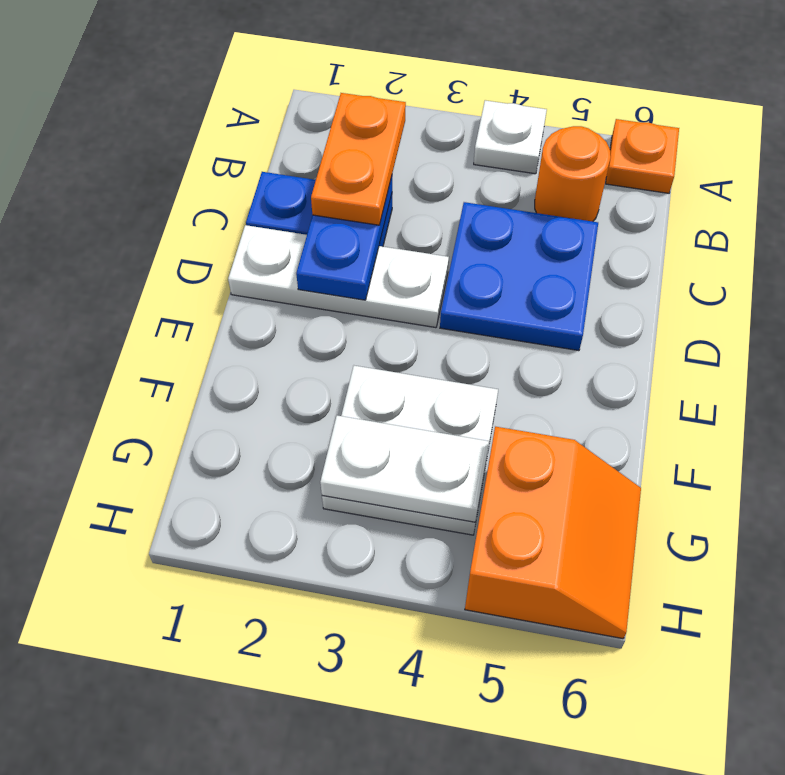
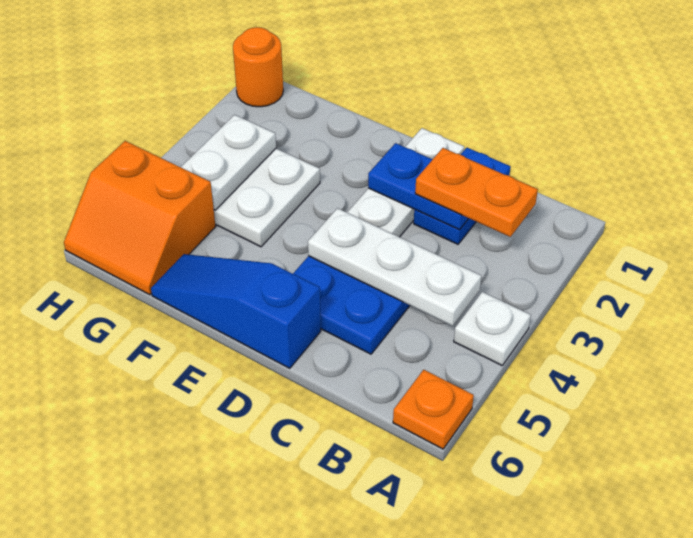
none -> white plate B4:D4 level 2
orange round brick B5 level 1 -> orange round brick H1 level 1
none -> blue slope D6:F6 level 1 top D

